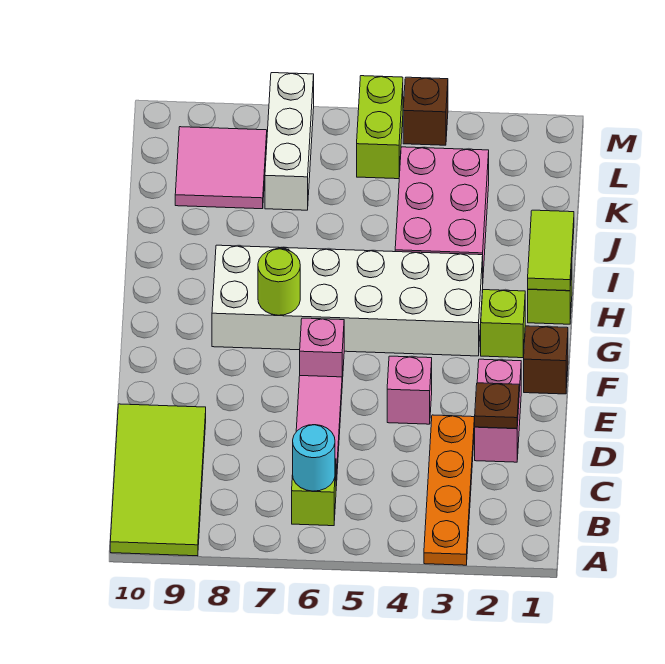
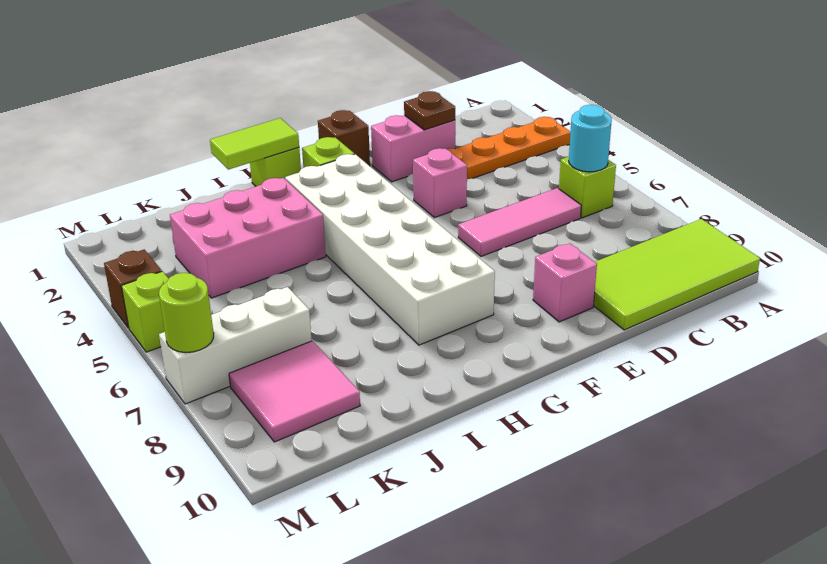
pink brick F6 level 1 -> pink brick E9 level 1
lime round brick G7 level 2 -> lime round brick M7 level 2
lime brick L5:M5 level 1 -> lime brick M5 level 1

